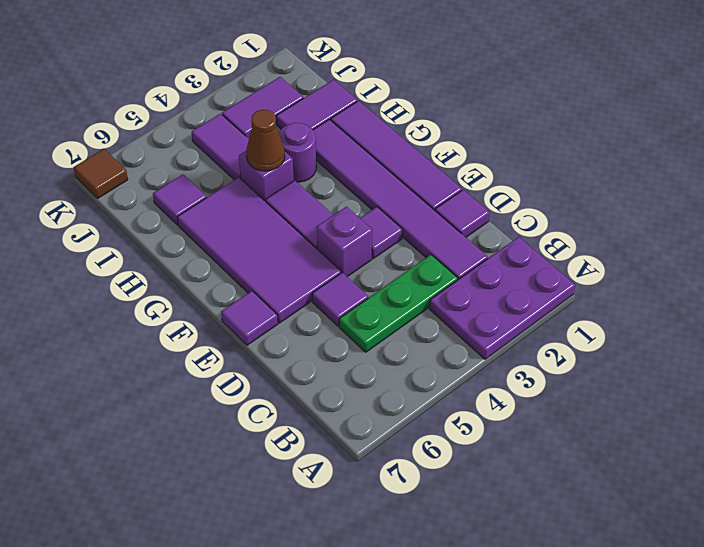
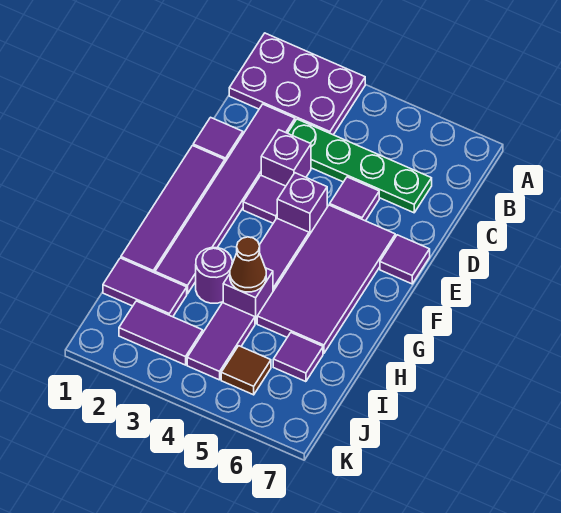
green plate C3:C5 level 1 -> green plate C3:C6 level 1
none -> purple brick D3 level 1
brown tile K7 level 1 -> brown tile J5 level 1

